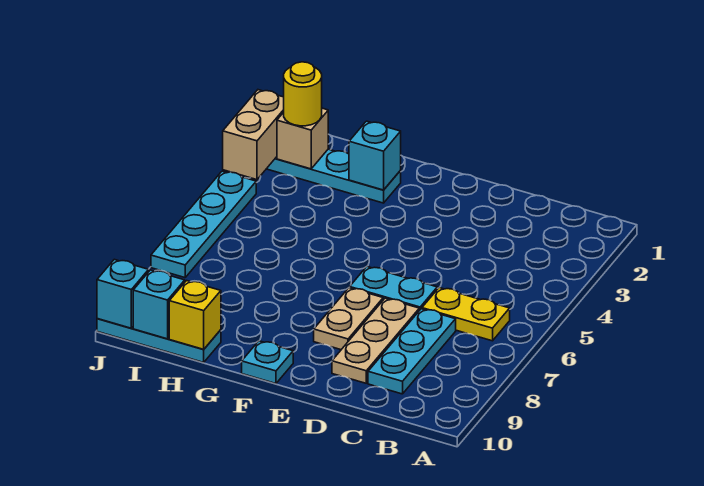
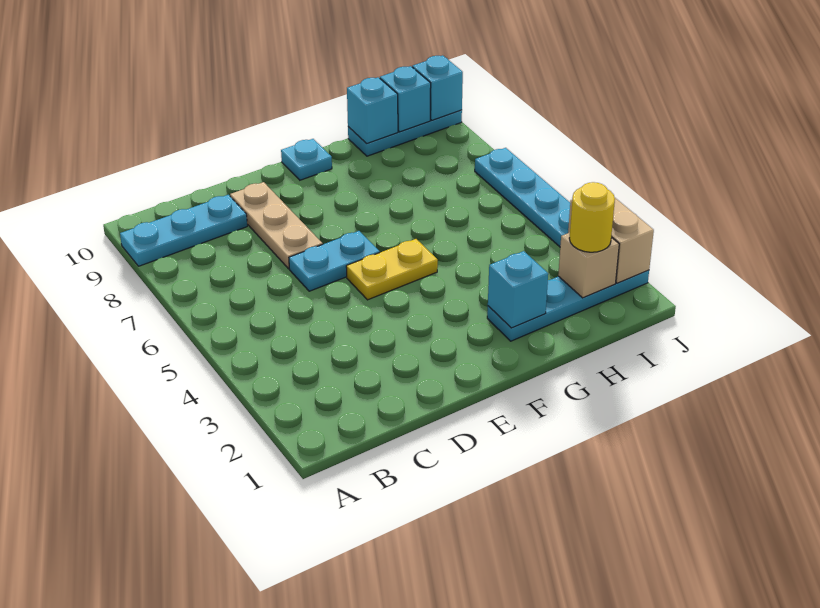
yellow plate B6:C6 level 1 -> yellow plate E5:F5 level 1
cyan plate C7:C9 level 1 -> cyan plate A9:C9 level 1
tan plate E7:E8 level 1 -> none
yellow brick H10 level 2 -> cyan brick H10 level 2

